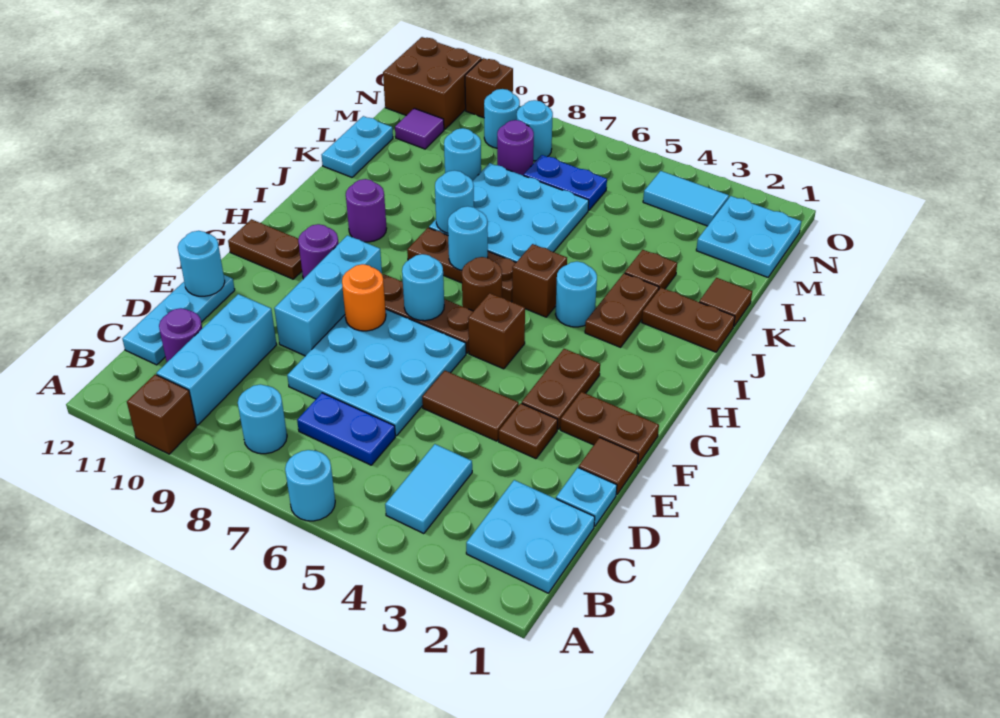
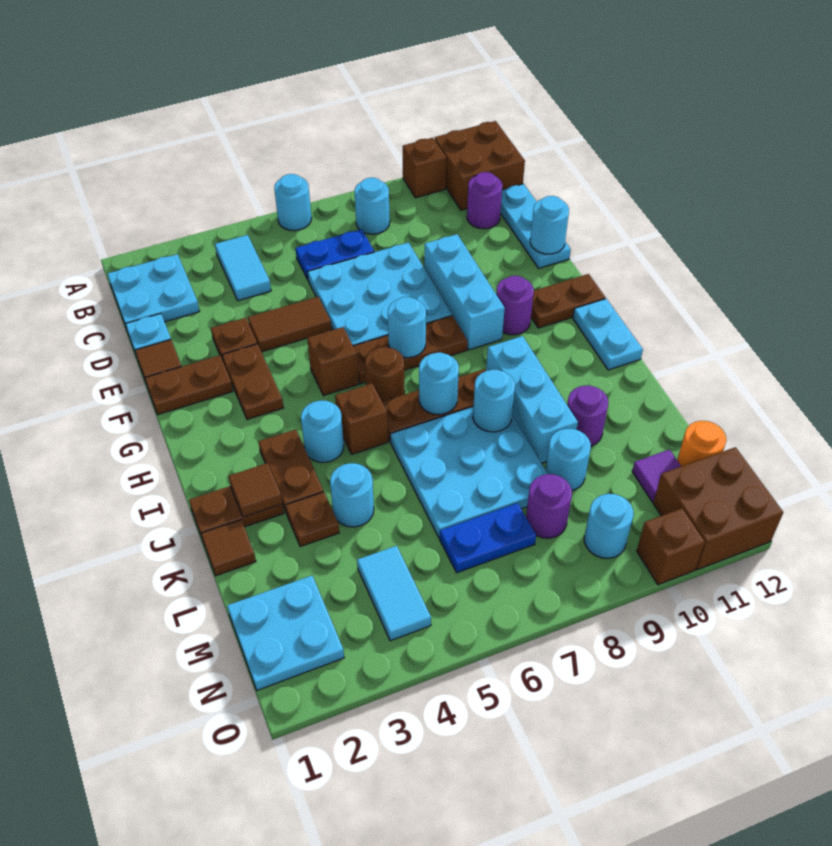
none -> brown brick A11:B12 level 1
cyan brick B10:D10 level 1 -> cyan brick I9:K9 level 1
orange round brick F8 level 2 -> orange round brick M12 level 1
purple round brick I10 level 1 -> purple round brick K10 level 1
none -> brown tile J2 level 2
cyan plate K12:L12 level 1 -> cyan plate H12:I12 level 1
cyan tile N3:N4 level 1 -> cyan tile M4:N4 level 1
cyan round brick N8 level 1 -> cyan round brick K4 level 1

